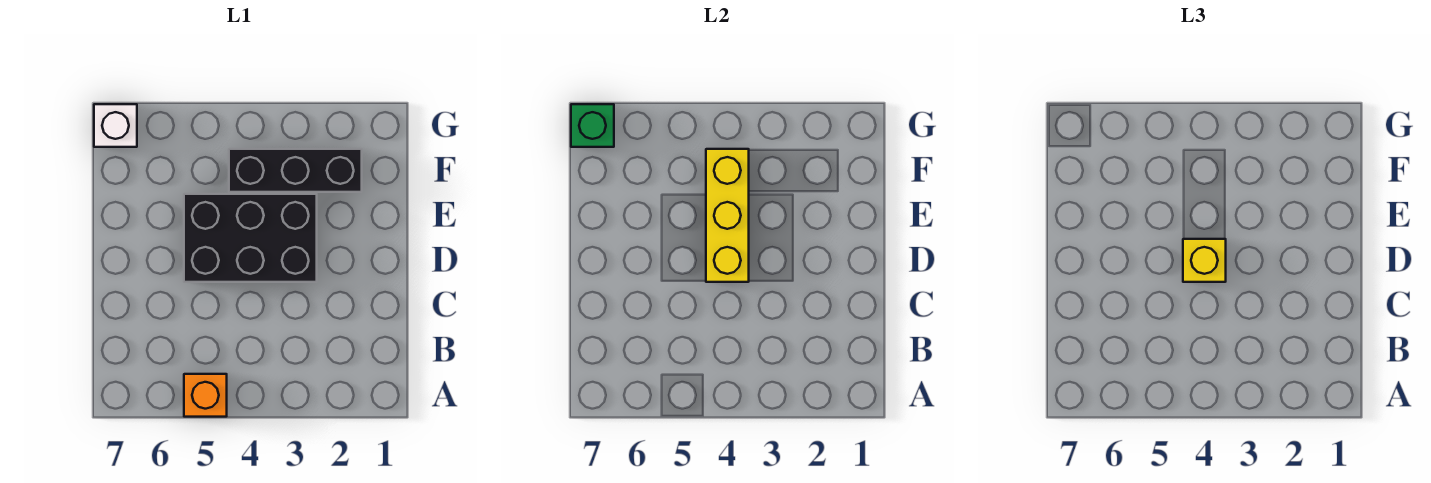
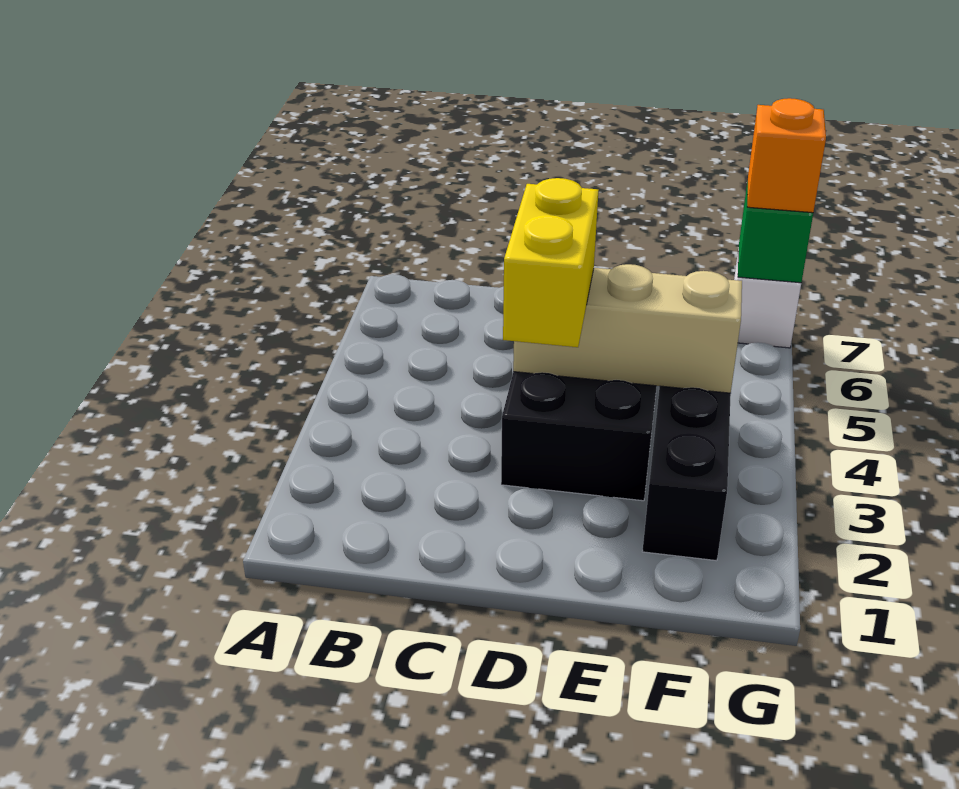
orange brick A5 level 1 -> orange brick G7 level 3
yellow brick D4:F4 level 2 -> tan brick D4:F4 level 2
yellow brick D4 level 3 -> yellow brick D3:D4 level 3

